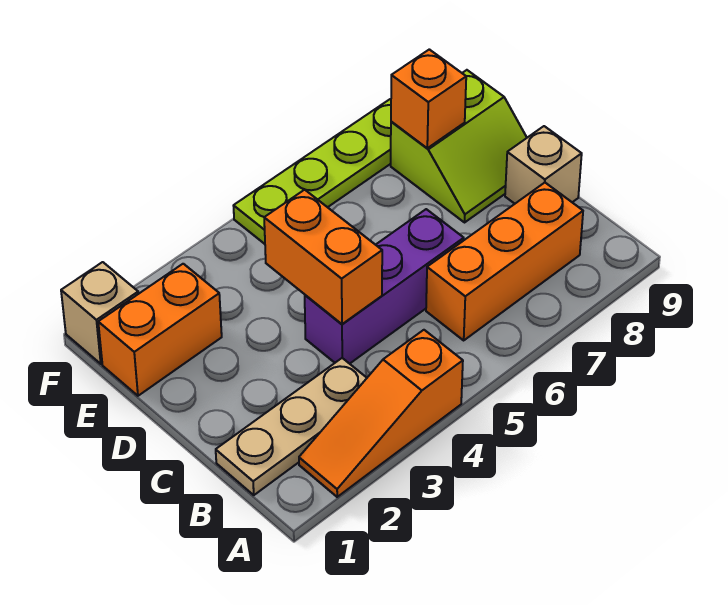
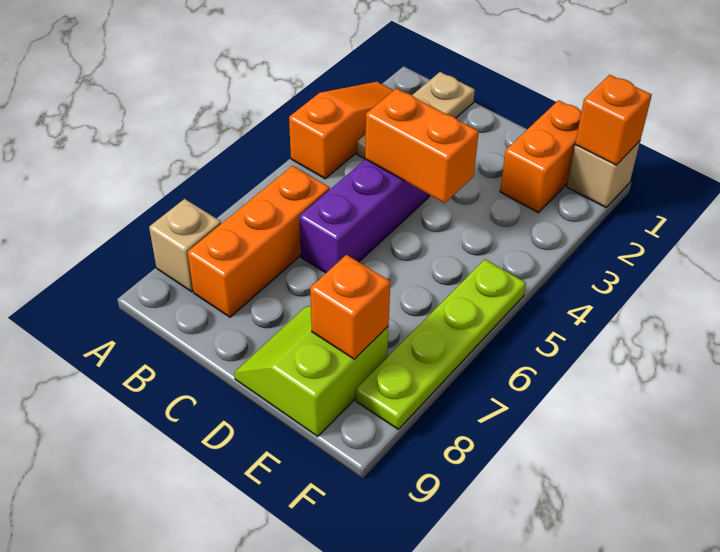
tan brick C9 level 1 -> tan brick A8 level 1
none -> orange brick F1 level 2

